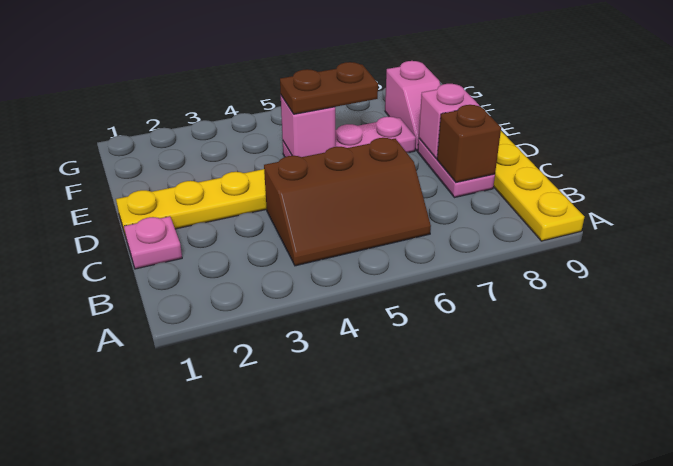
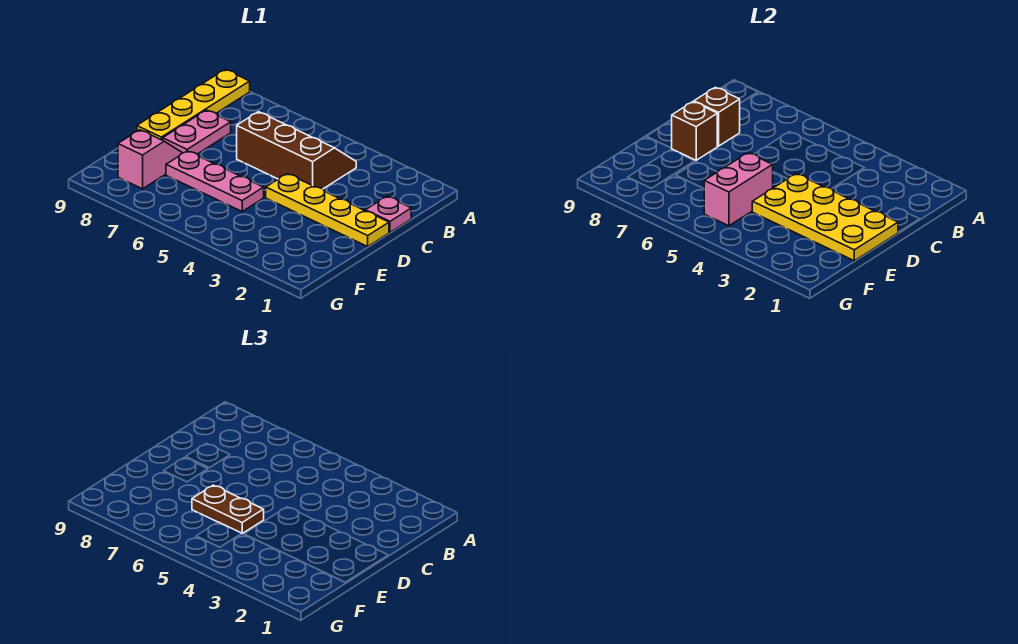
none -> yellow plate D1:E4 level 2
pink brick D8 level 2 -> brown brick D8 level 2
pink brick E5 level 2 -> pink brick E5:F5 level 2

